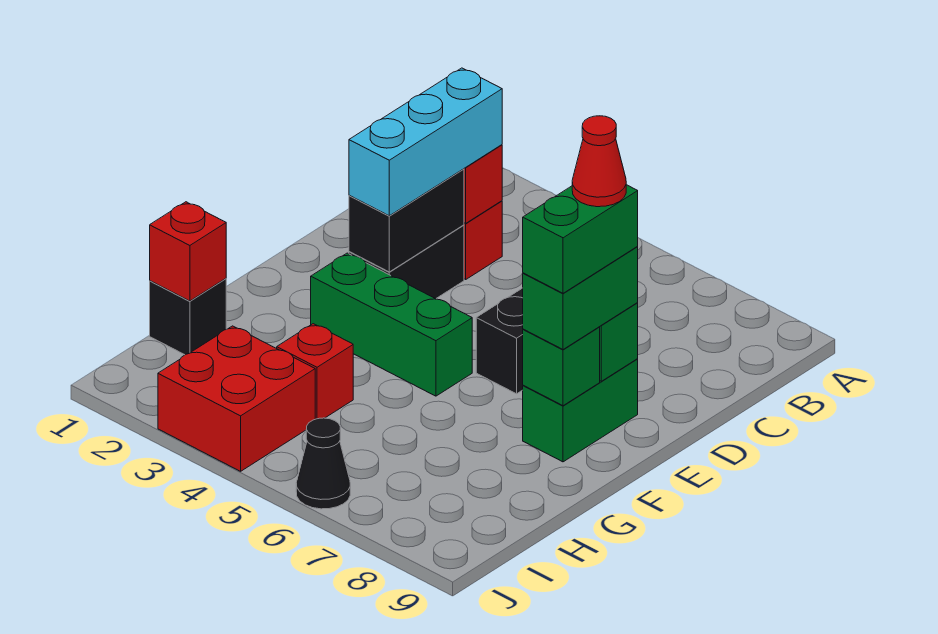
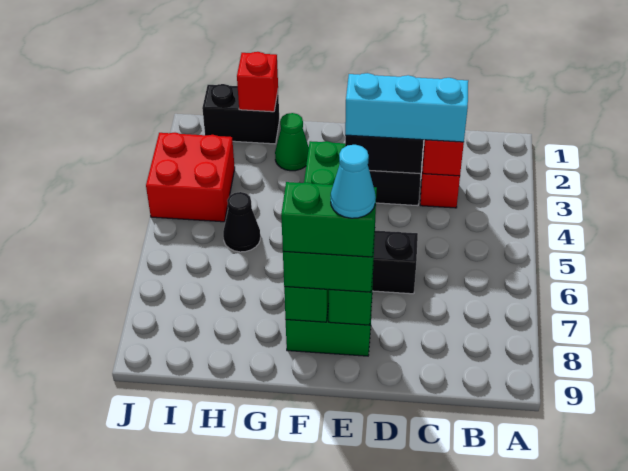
red cone E8 level 5 -> cyan cone E8 level 5
none -> green cone G2 level 1
black brick H1 level 1 -> black brick H1:I1 level 1
red brick H4 level 1 -> none
black cone J6 level 1 -> black cone H5 level 1

